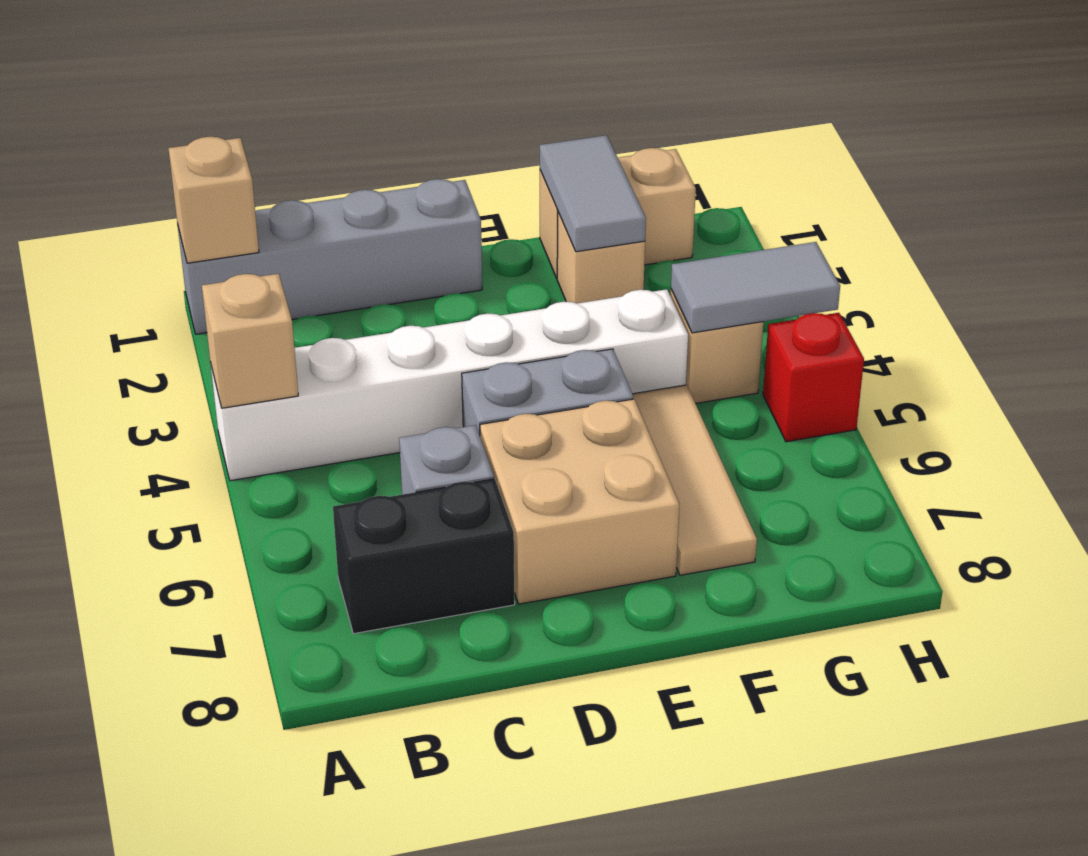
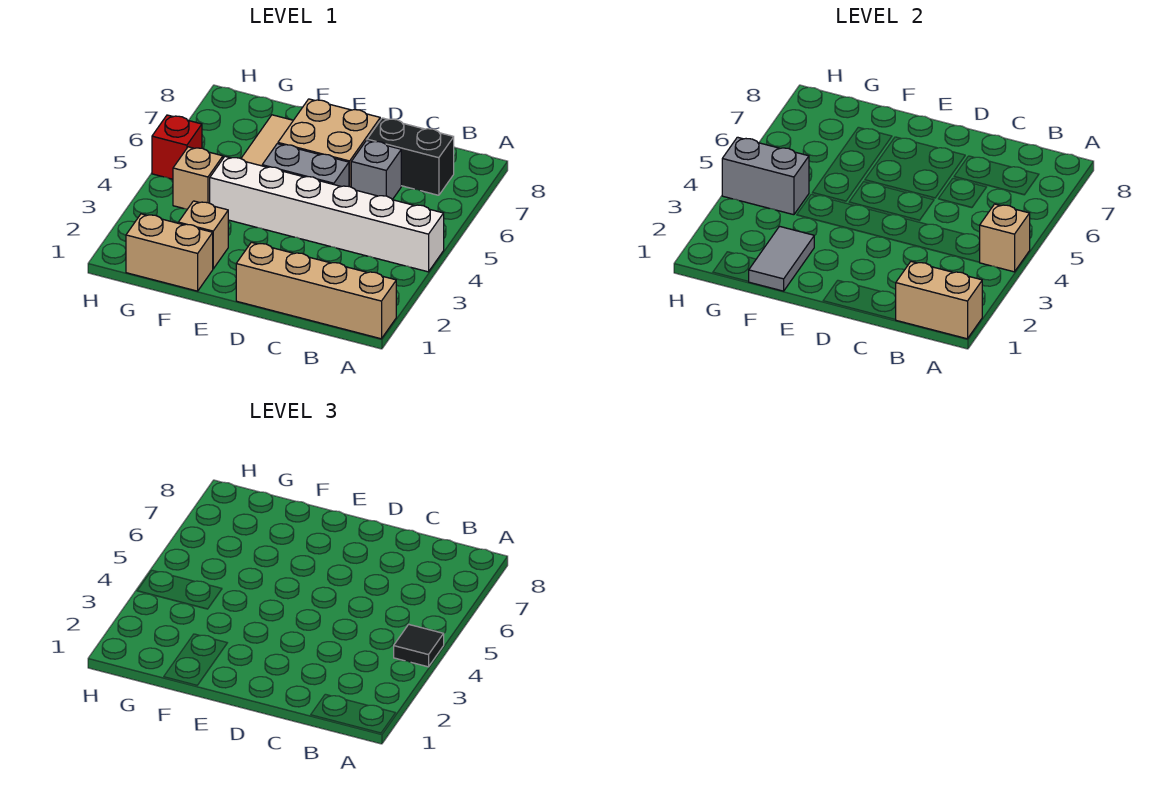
grey brick A1:D1 level 1 -> tan brick A1:D1 level 1
tan brick A1 level 2 -> tan brick A1:B1 level 2
none -> black tile A4 level 3
grey tile G4:H4 level 2 -> grey brick G4:H4 level 2

